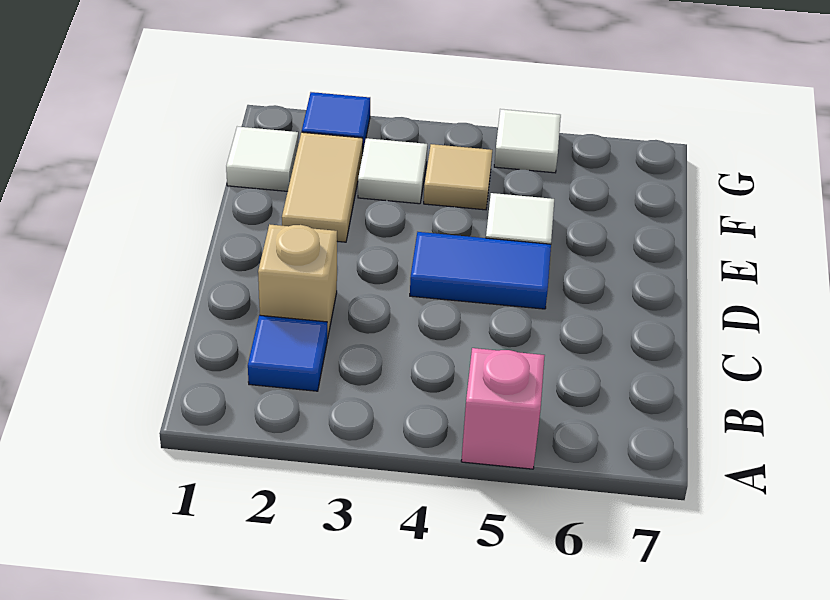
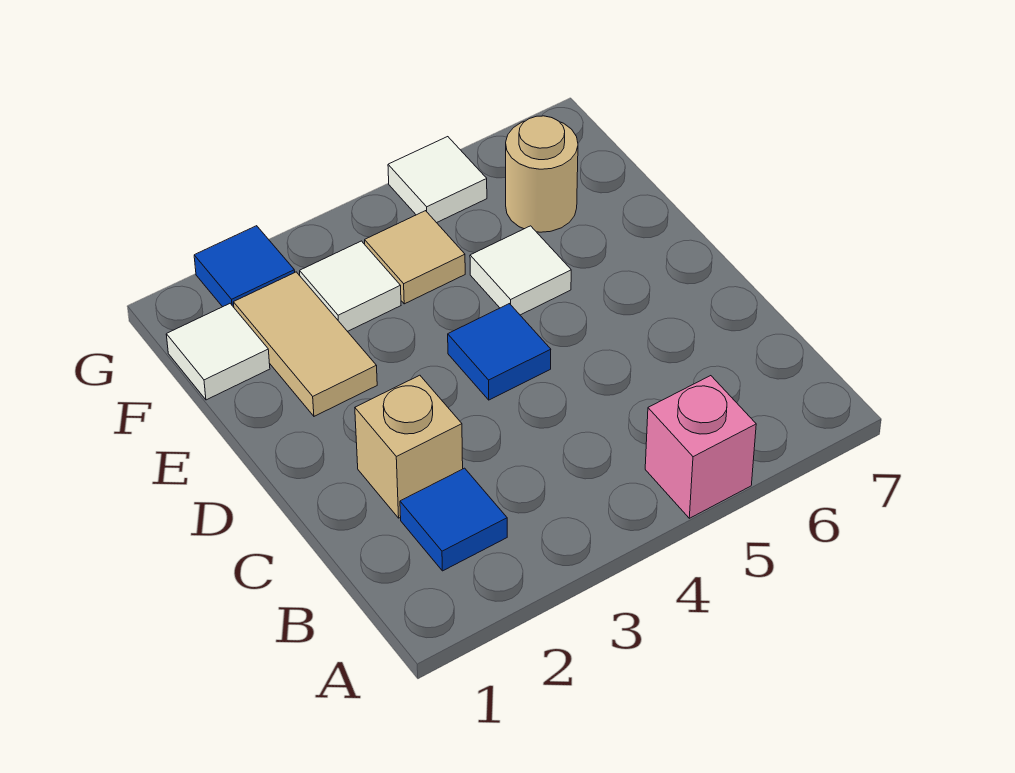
blue tile D4:D5 level 1 -> blue tile D4 level 1
none -> tan round brick F6 level 1

